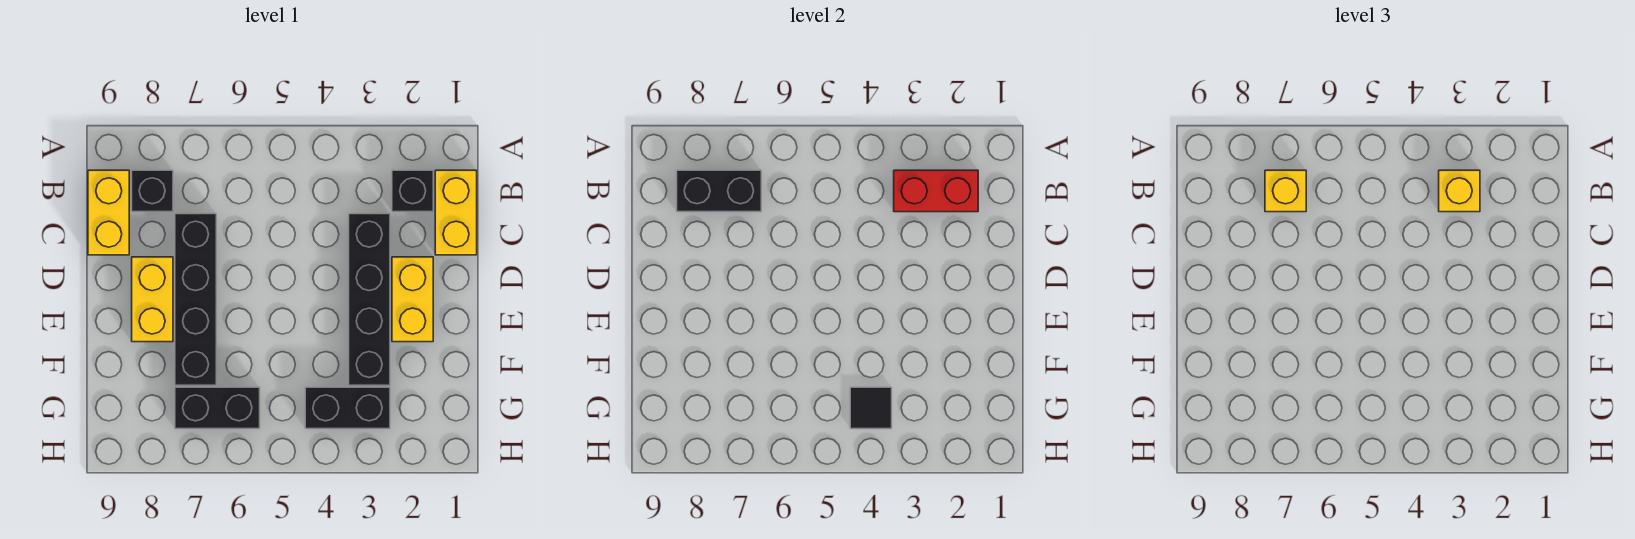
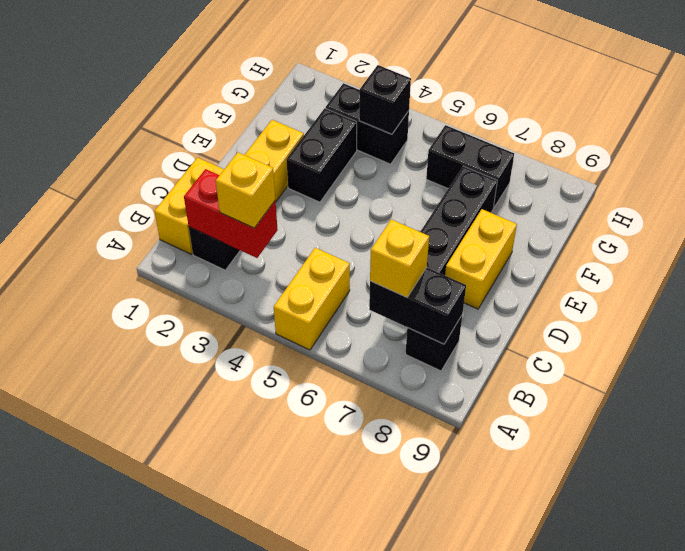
yellow brick B9:C9 level 1 -> yellow brick A5:B5 level 1
black brick C3:F3 level 1 -> black brick E3:F3 level 1
black tile G4 level 2 -> black brick G4 level 2

